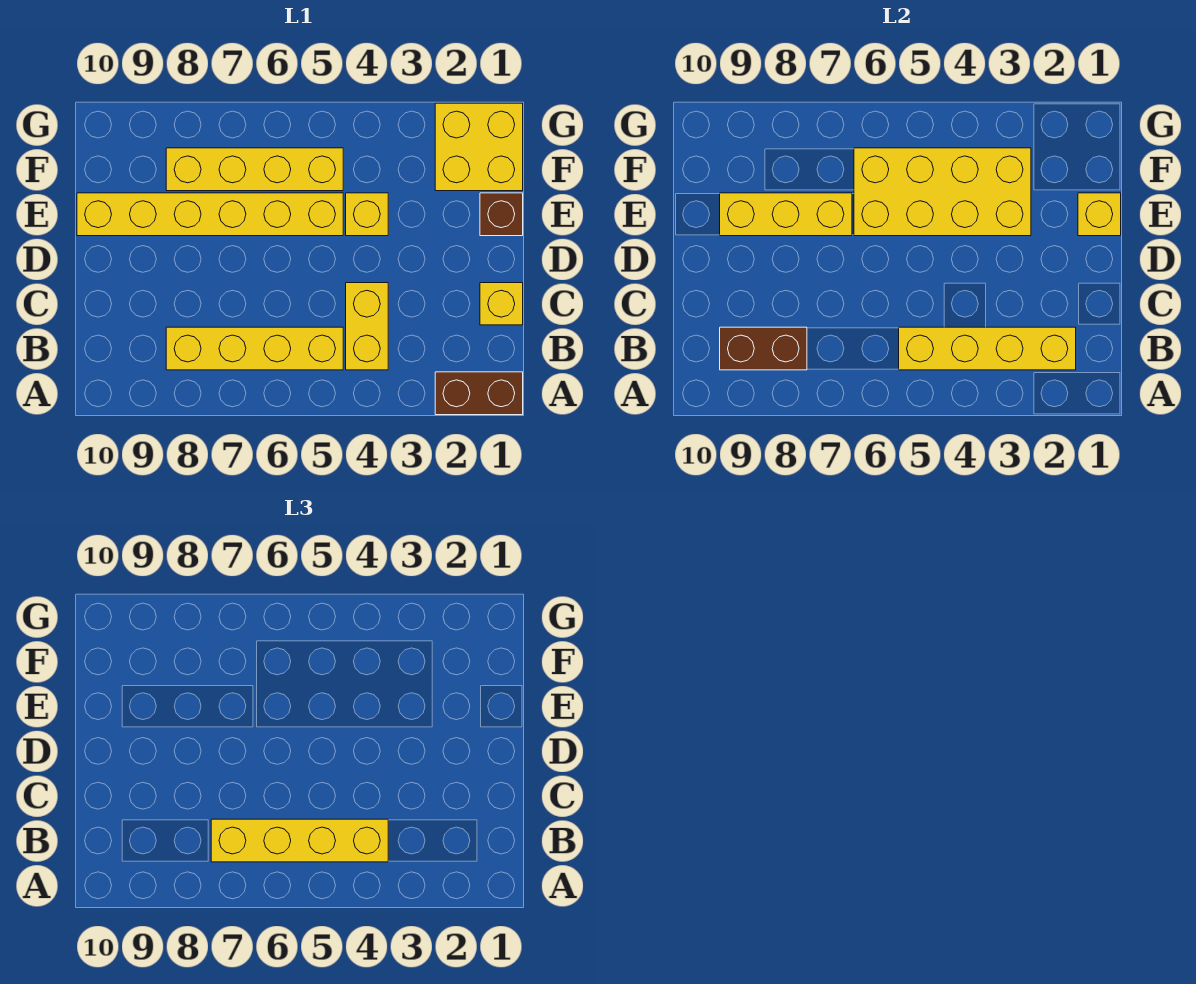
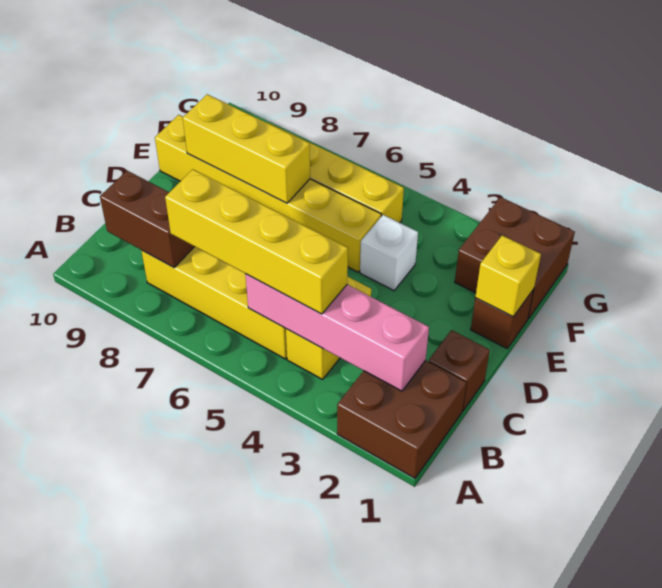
brown brick A1:A2 level 1 -> brown brick A1:B2 level 1
yellow brick B2:B5 level 2 -> pink brick B2:B5 level 2
yellow brick C1 level 1 -> brown brick C1 level 1
yellow brick E3:F6 level 2 -> none
yellow brick E4 level 1 -> white brick E4 level 1
yellow brick F1:G2 level 1 -> brown brick F1:G2 level 1

